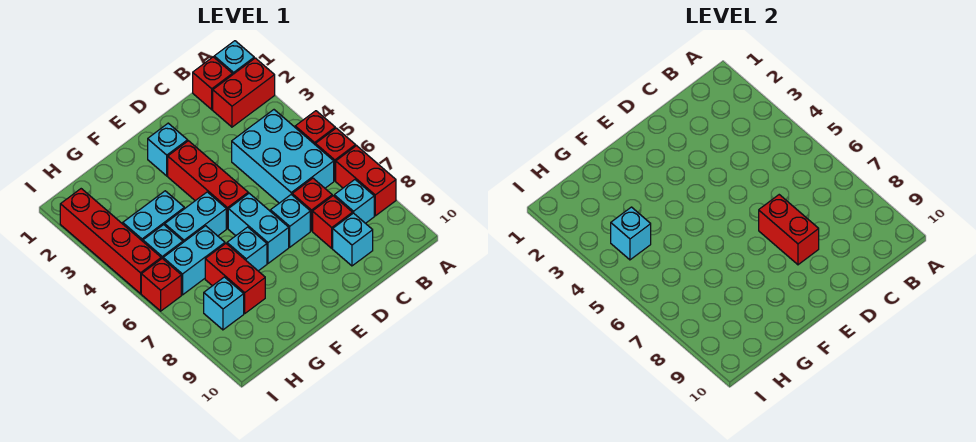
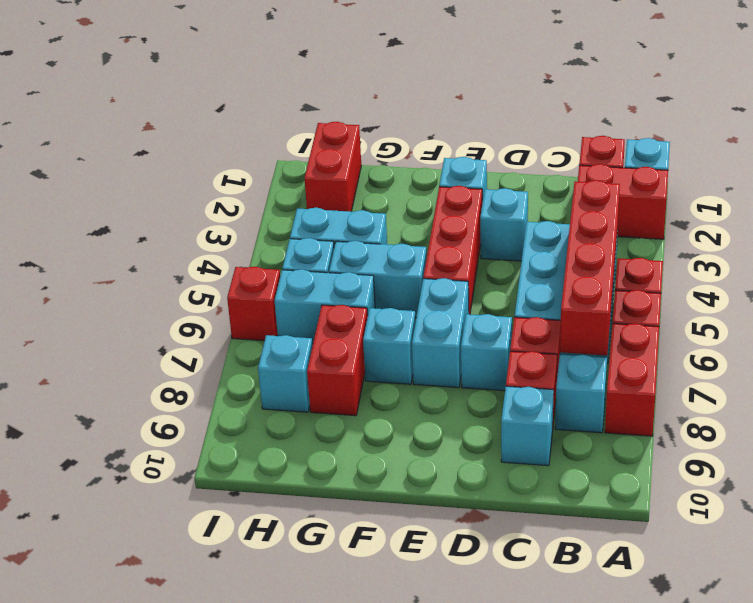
red brick D7:D8 level 2 -> red brick H1:H2 level 1
cyan brick H4 level 2 -> cyan brick D3 level 1
red brick I2:I5 level 1 -> red brick B4:B7 level 2

